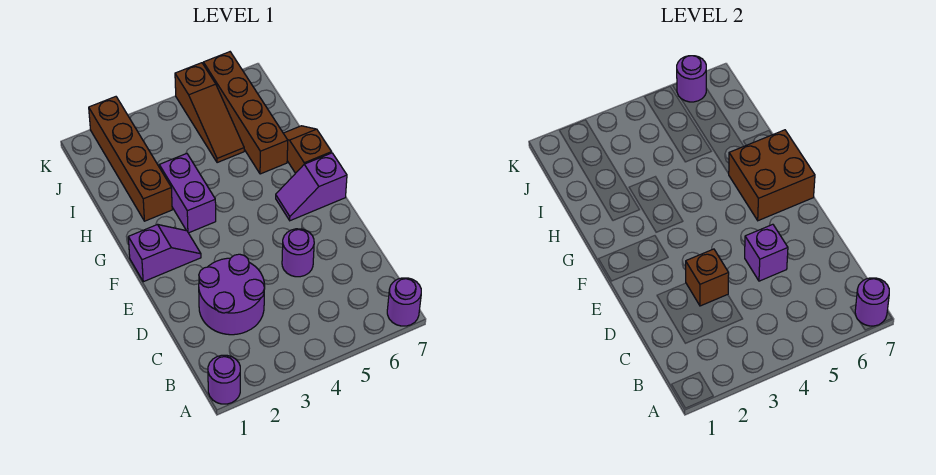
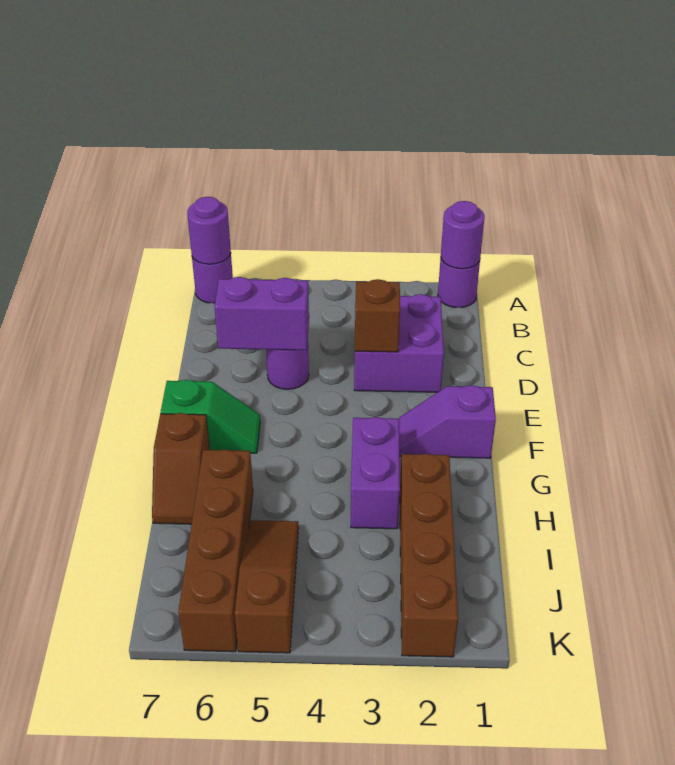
purple round brick C2:D3 level 1 -> purple brick C2:D3 level 1
purple brick D5 level 2 -> purple brick D5:D6 level 2
purple slope F6:F7 level 1 top 7 -> green slope F6:F7 level 1 top 7
brown brick F6:G7 level 2 -> none
purple round brick K6 level 2 -> purple round brick A1 level 2

